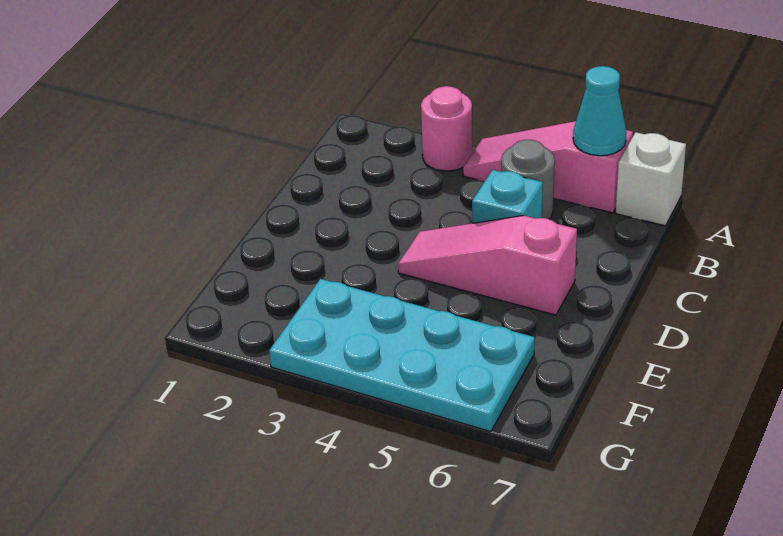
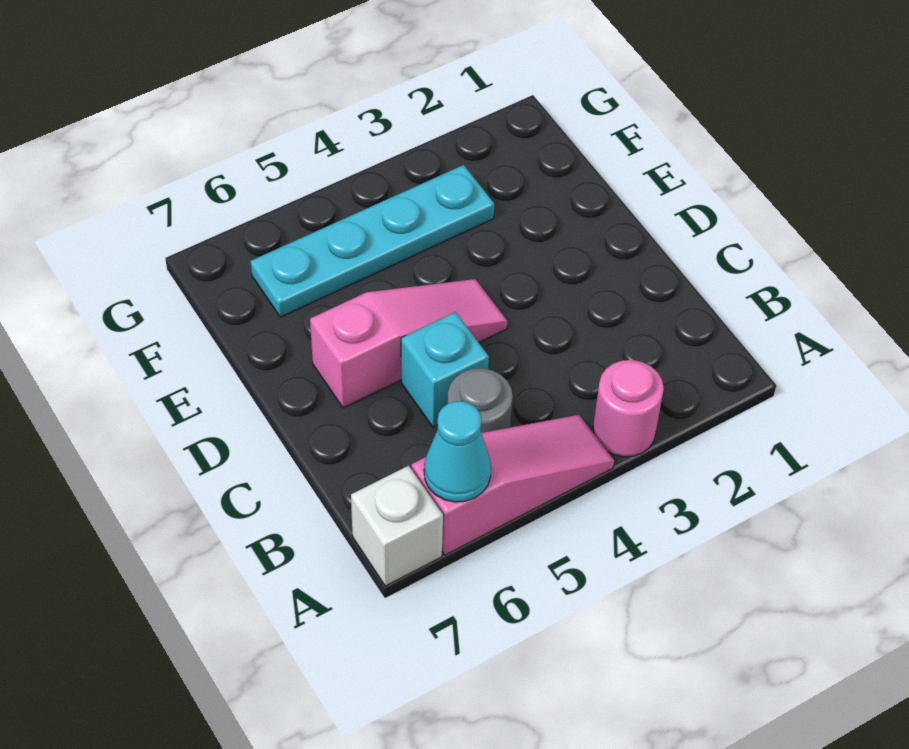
cyan plate F3:G6 level 1 -> cyan plate F3:F6 level 1

